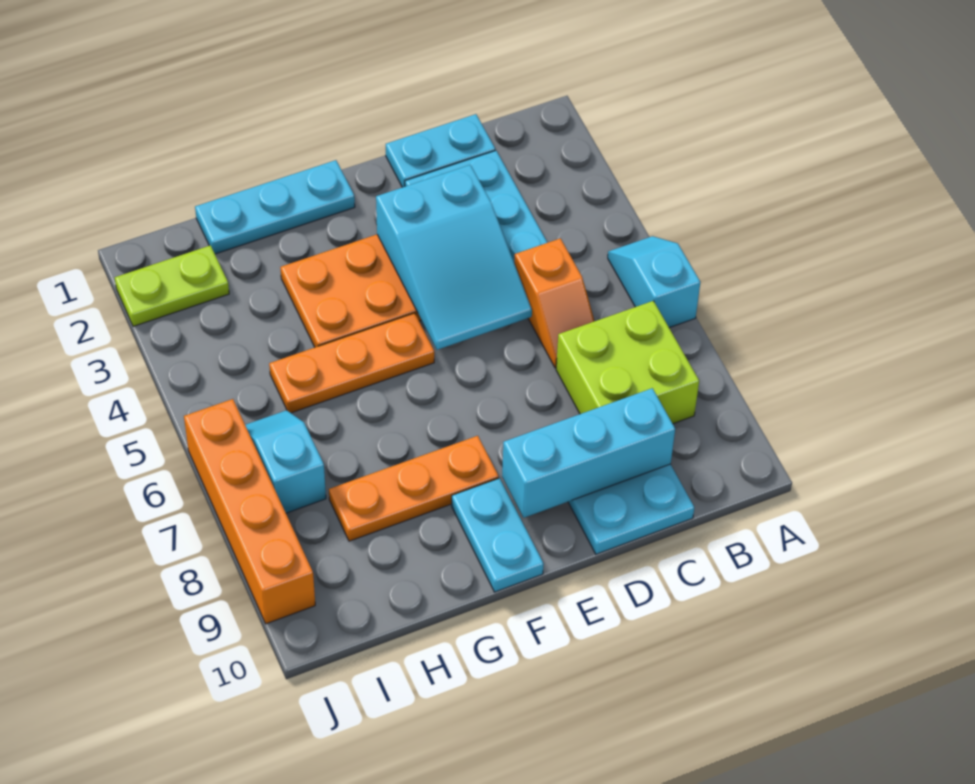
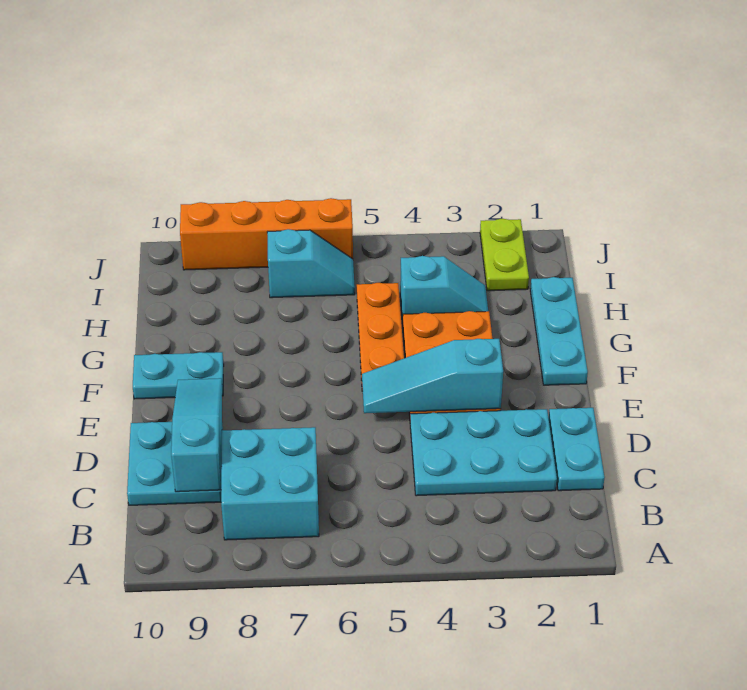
cyan slope A5:A6 level 1 top 6 -> cyan slope H3:H4 level 1 top 4
lime brick B7:C8 level 1 -> cyan brick B7:C8 level 1
orange slope C5:C6 level 1 top 5 -> none
cyan brick C9:E9 level 2 -> cyan slope C9:E9 level 2 top C
cyan slope D3:E5 level 2 top 3 -> cyan slope E3:E5 level 2 top 3
orange plate F8:H8 level 1 -> none

